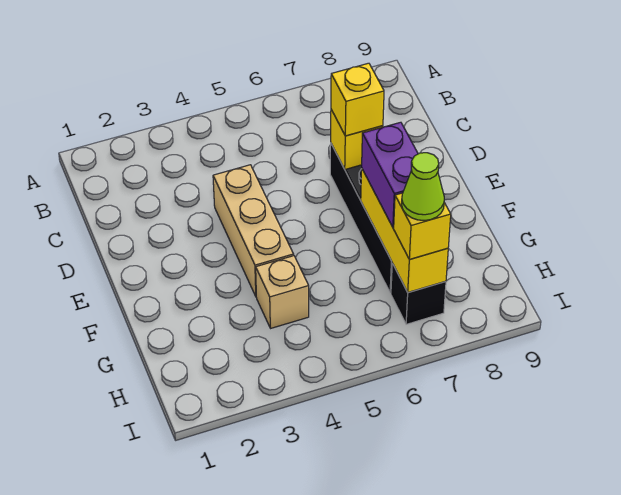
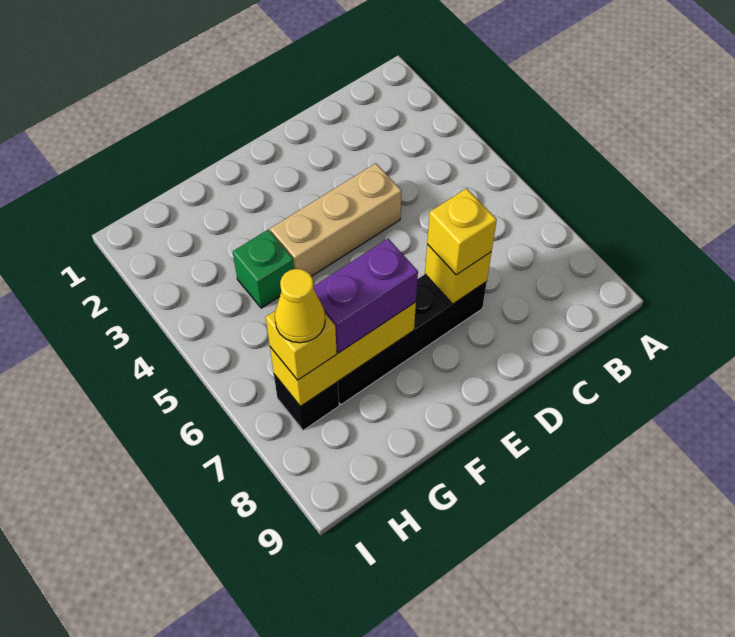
tan brick G4 level 1 -> green brick G4 level 1
lime cone H7 level 4 -> yellow cone H7 level 4

